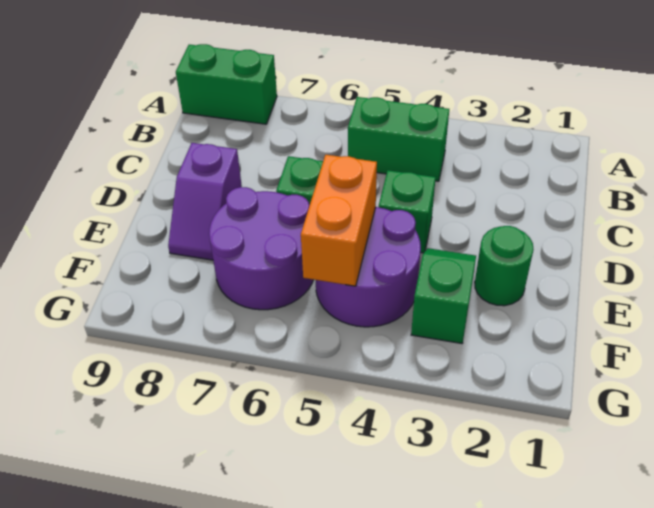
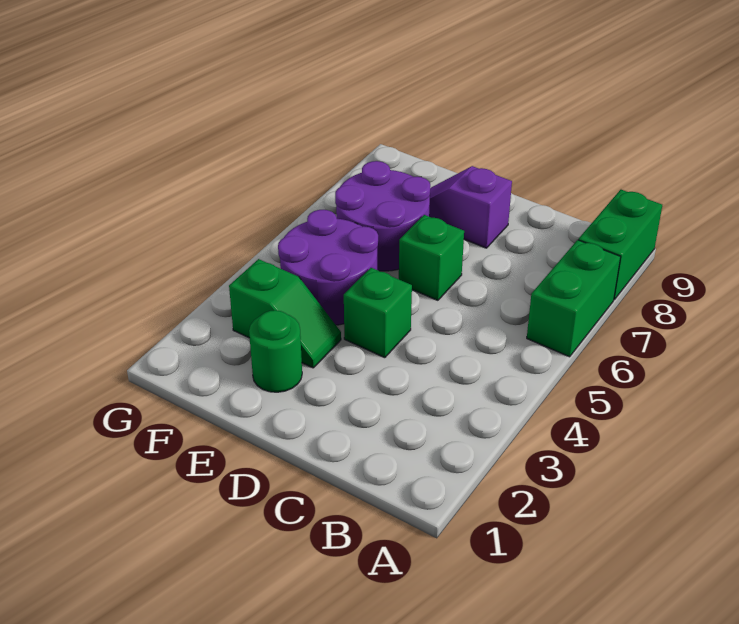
green brick B4:B5 level 1 -> green brick A6:A7 level 1
orange brick E5:F5 level 2 -> none

